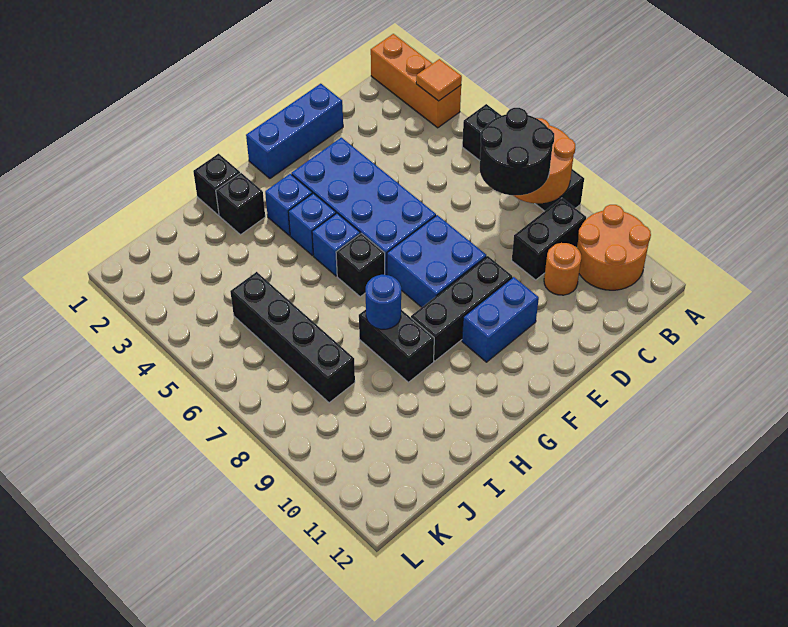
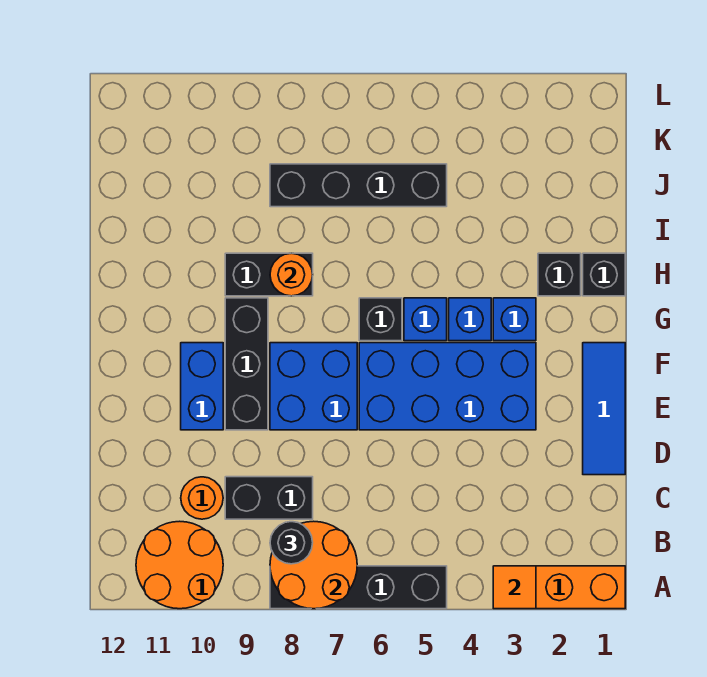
black round brick B7:C8 level 3 -> black round brick B8 level 3
black brick B9:C9 level 1 -> black brick C8:C9 level 1
blue brick D1:F1 level 1 -> blue tile D1:F1 level 1
blue round brick H8 level 2 -> orange round brick H8 level 2

